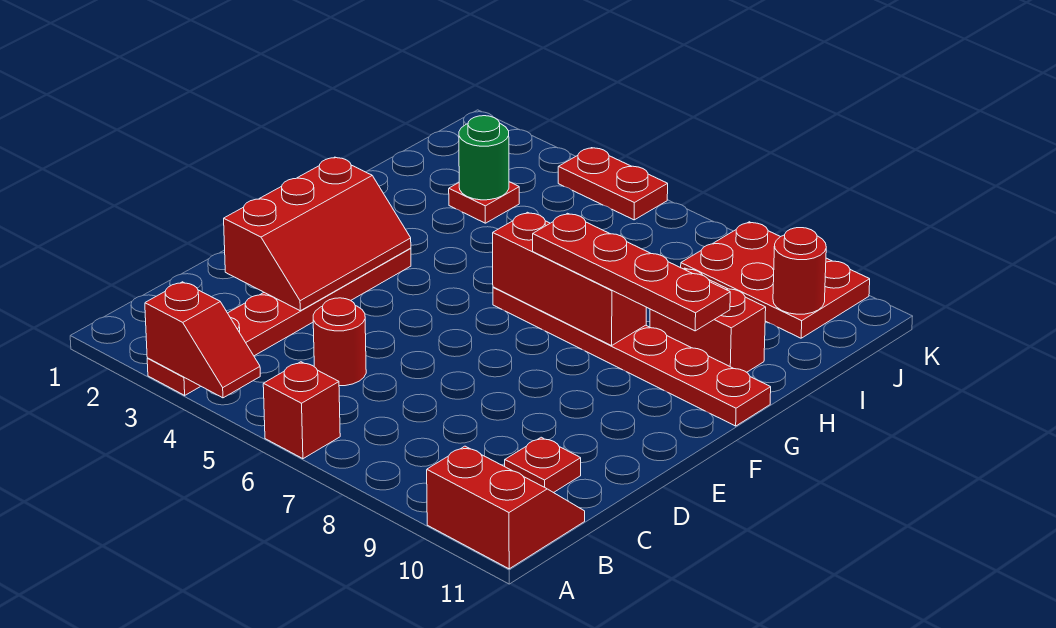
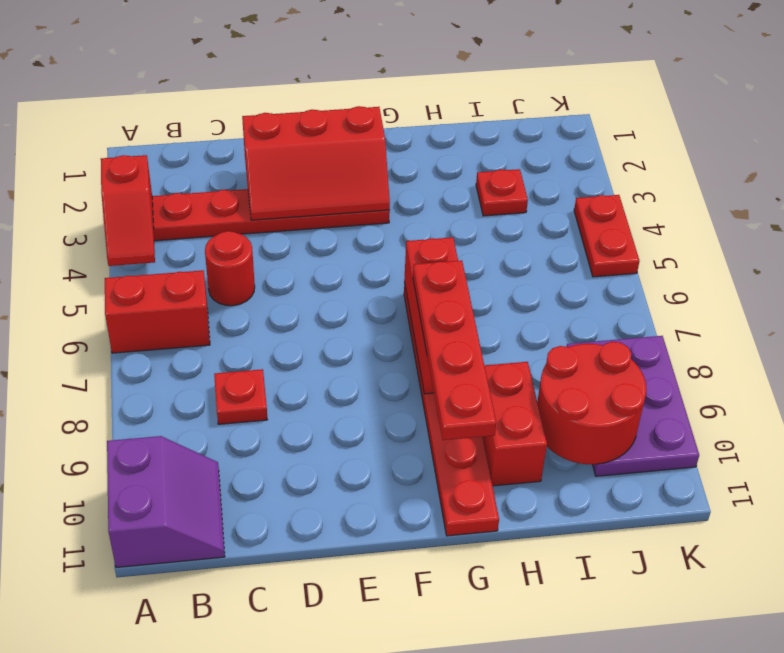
red brick A6 level 1 -> red brick A6:B6 level 1
red slope A10:B11 level 1 top A -> purple slope A10:B11 level 1 top A
red plate C10 level 1 -> red plate C8 level 1
green round brick I3 level 2 -> none
red plate J8:K10 level 1 -> purple plate J8:K10 level 1
red round brick J10 level 2 -> red round brick I9:J10 level 2

